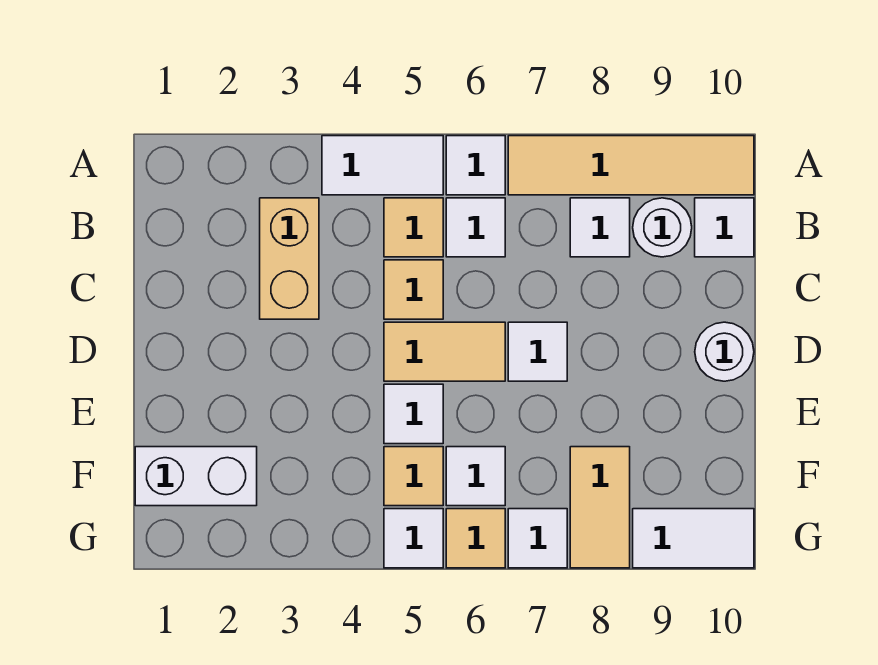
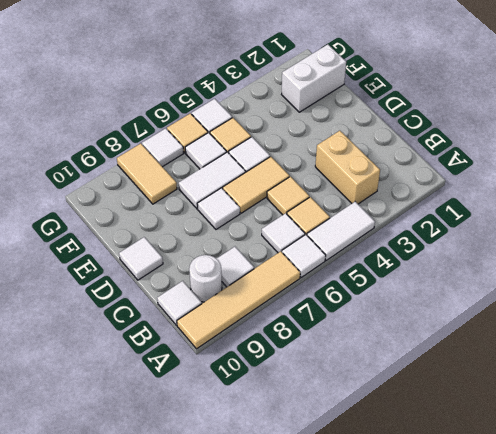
white round brick D10 level 1 -> white tile D10 level 1
white tile G9:G10 level 1 -> white tile E6:E7 level 1

